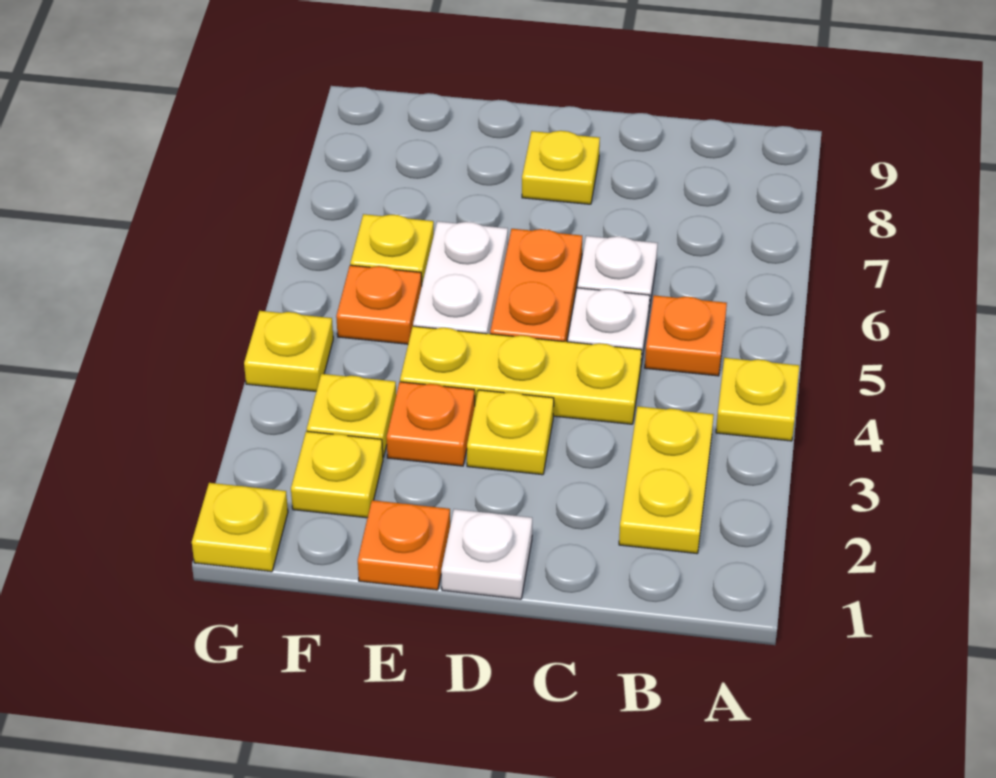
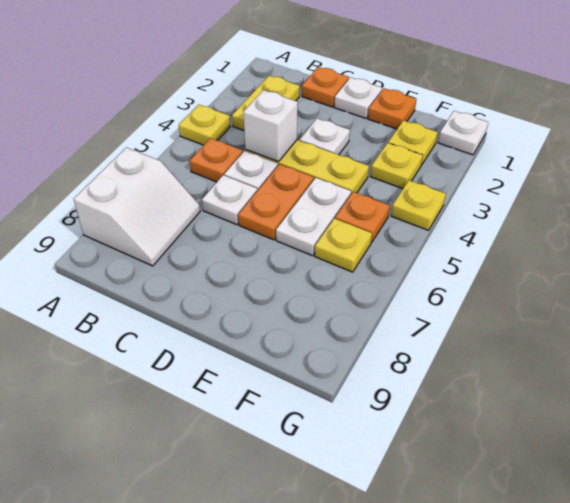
none -> white slope A7:B8 level 1 top A
none -> white brick C4 level 2
yellow plate D3 level 1 -> white plate D3 level 1
yellow plate D8 level 1 -> none
orange plate E3 level 1 -> orange plate C1 level 1
yellow plate G1 level 1 -> white plate G1 level 1

